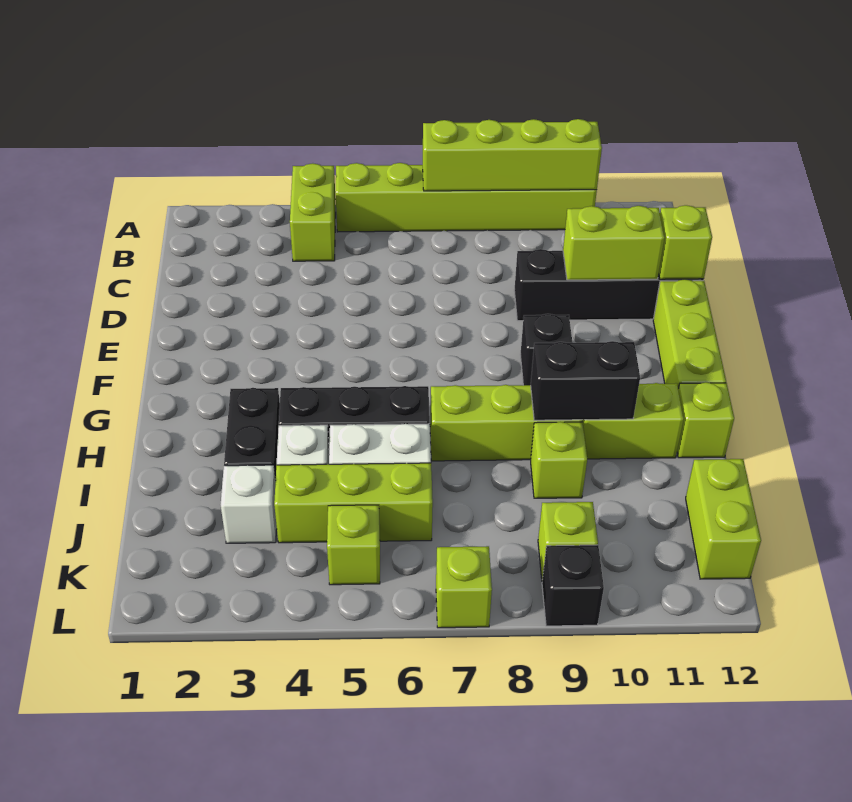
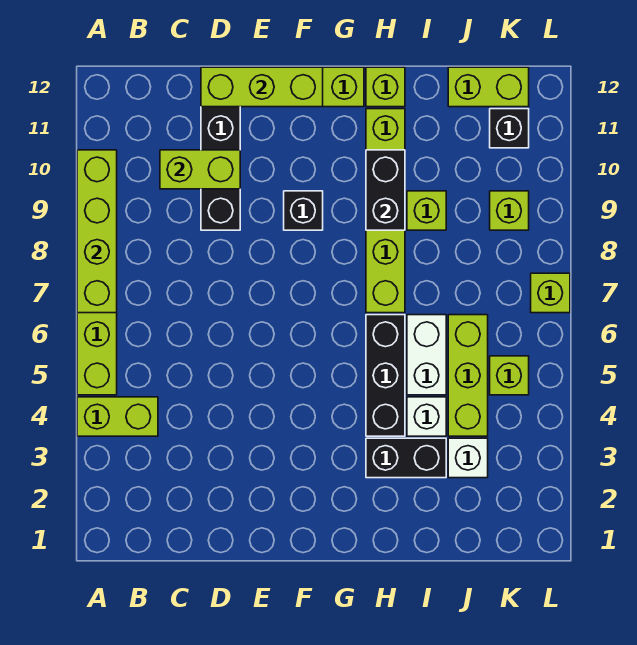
lime brick D10:D11 level 2 -> lime brick C10:D10 level 2
lime brick D12 level 2 -> lime brick D12:F12 level 2
black brick L9 level 1 -> black brick K11 level 1

